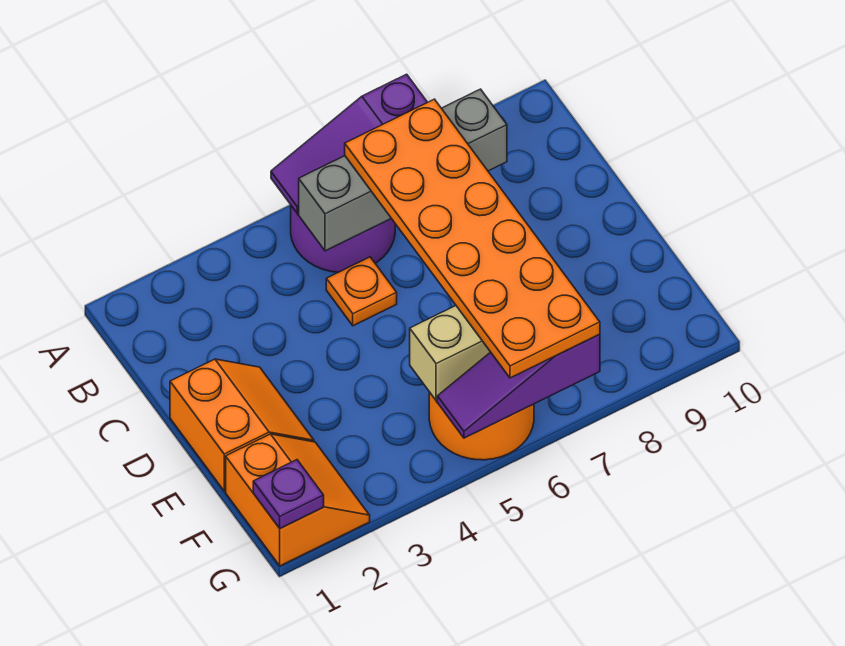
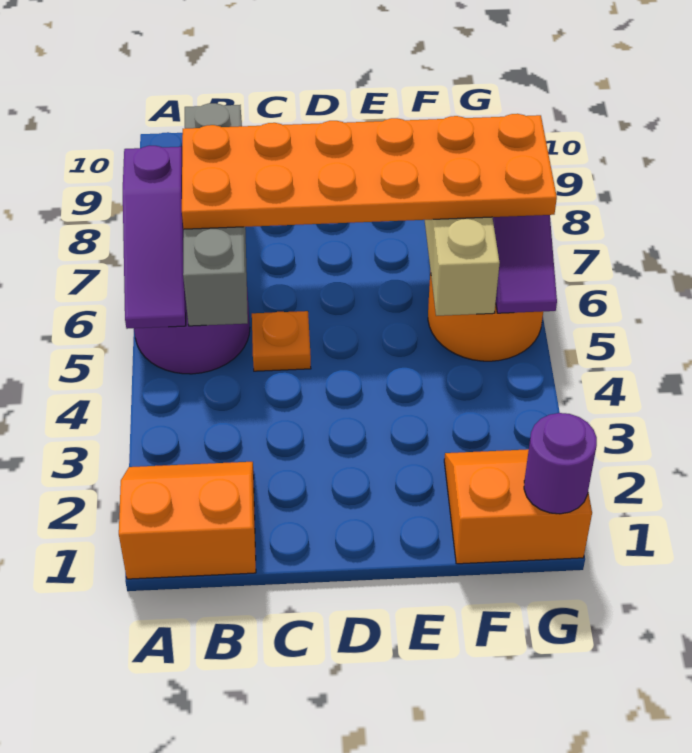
orange slope D1:E2 level 1 top 1 -> orange slope A1:B2 level 1 top 1
purple plate G1 level 2 -> purple round brick G1 level 2

